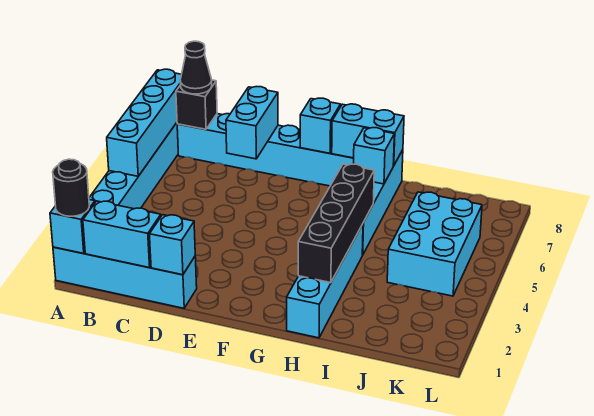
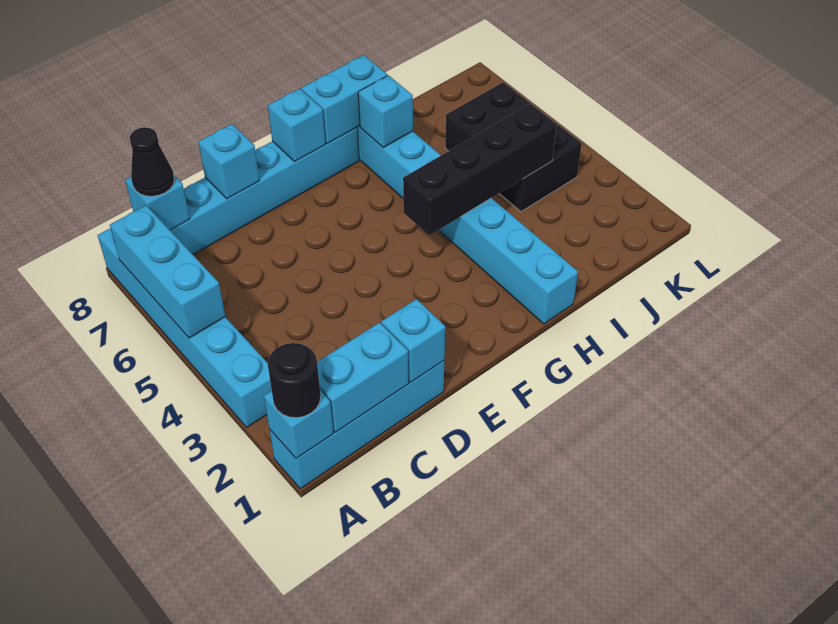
cyan brick A5:A8 level 2 -> cyan brick A5:A7 level 2
black brick B8 level 2 -> cyan brick B8 level 2
cyan brick D7:D8 level 2 -> cyan brick D8 level 2
black brick H2:H5 level 2 -> black brick G4:J4 level 2
cyan brick J4:K6 level 1 -> black brick J4:K6 level 1

